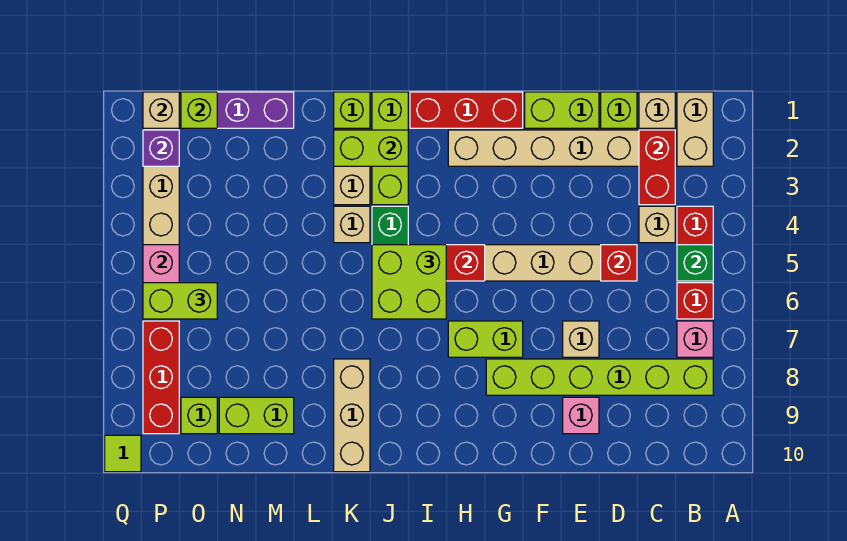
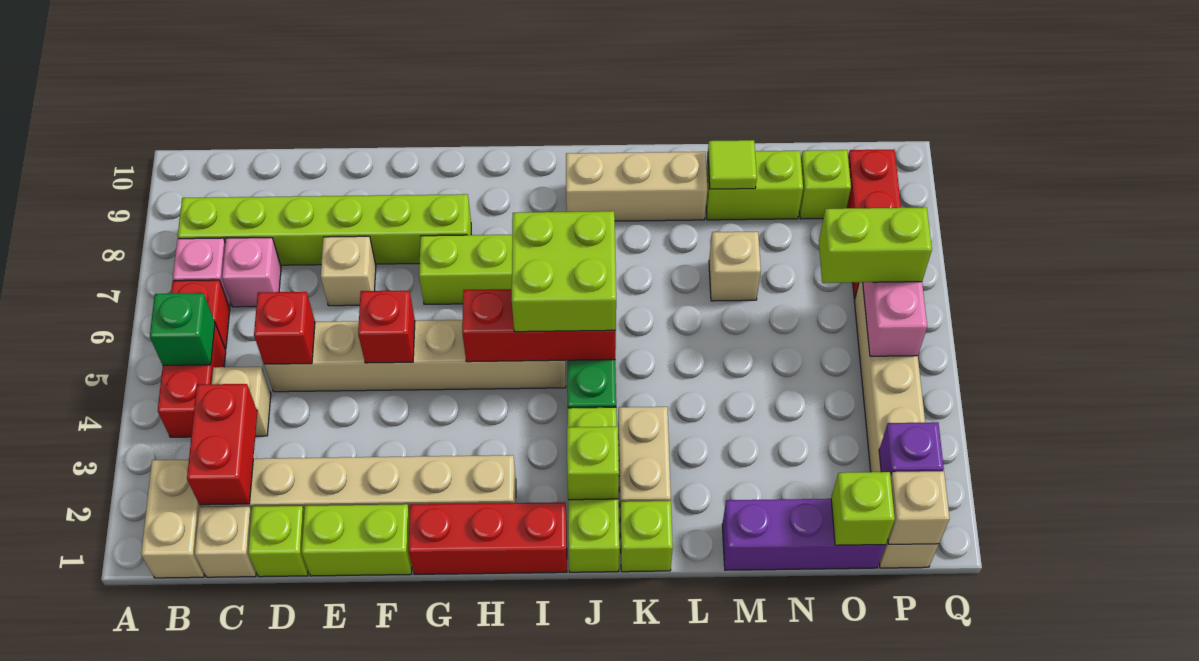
pink brick E9 level 1 -> pink brick C7 level 1
none -> red brick F5 level 2
lime brick J2:K2 level 2 -> lime brick J2 level 2
tan brick K4 level 1 -> tan brick M7 level 1
tan brick K8:K10 level 1 -> tan brick J9:L9 level 1
lime tile Q10 level 1 -> lime tile M9 level 2

